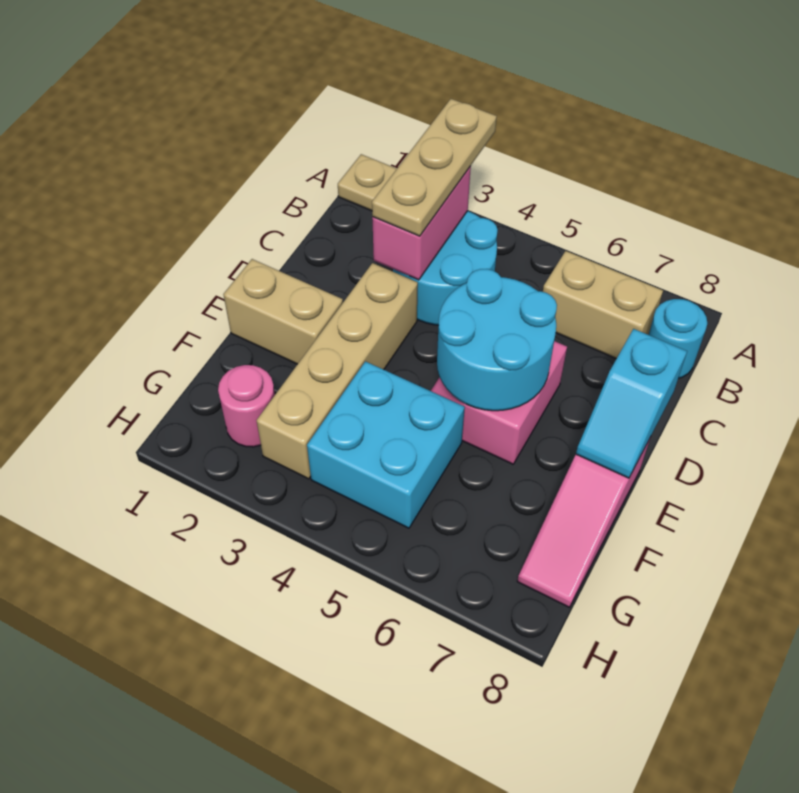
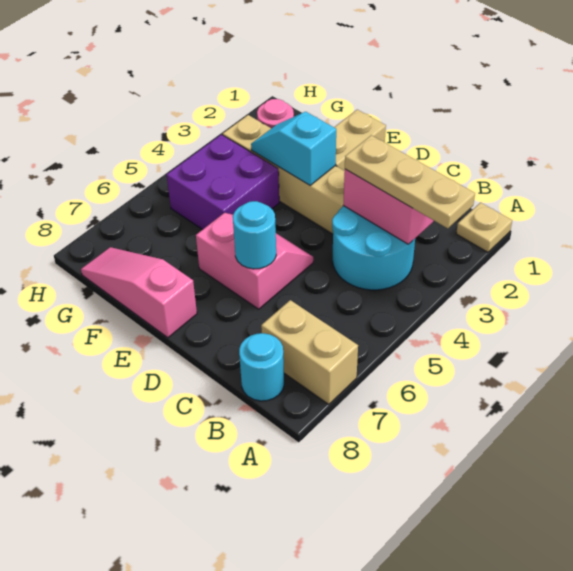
tan brick B6:B7 level 1 -> tan brick A7:B7 level 1
cyan round brick D5:E6 level 2 -> cyan round brick D6 level 2
cyan slope D8:E8 level 2 top D -> cyan slope E3:F3 level 2 top E
cyan brick F4:G5 level 1 -> purple brick F4:G5 level 1

